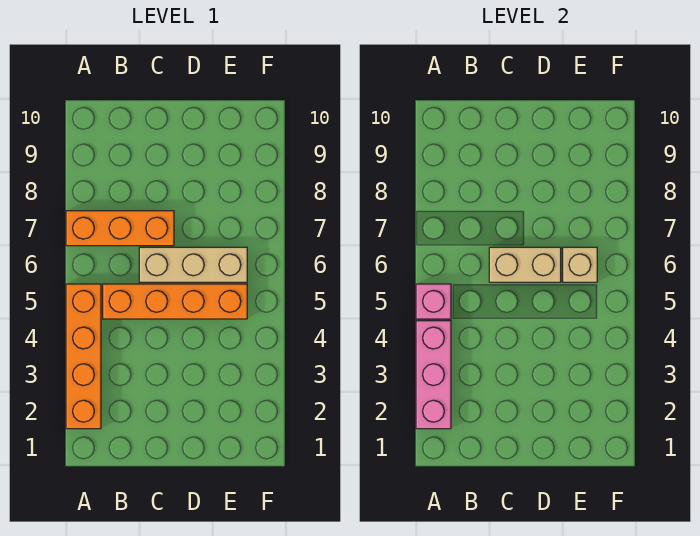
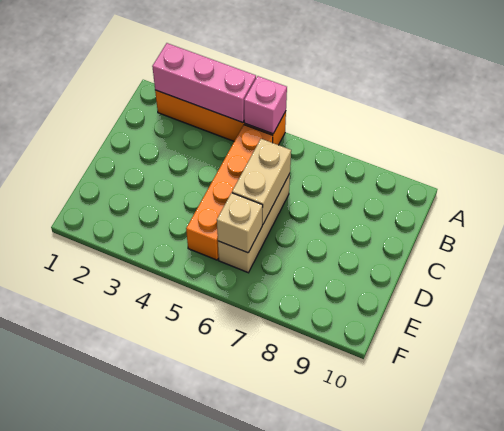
orange brick A7:C7 level 1 -> none

